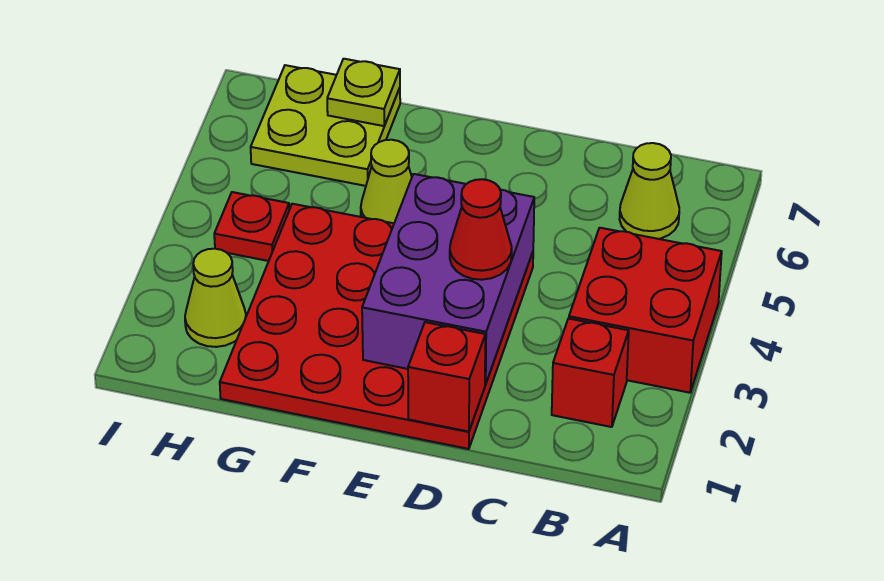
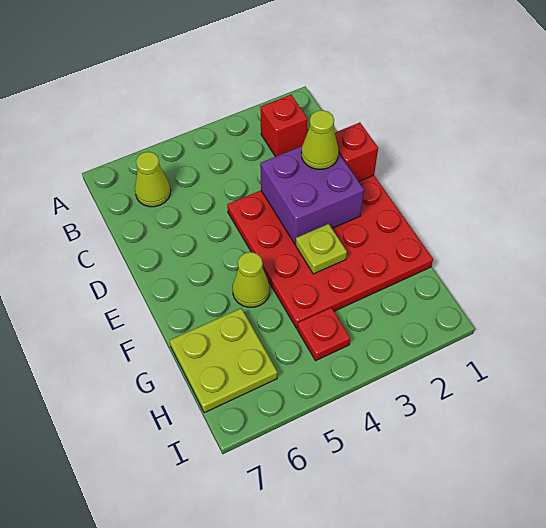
red brick A3:B4 level 1 -> none
purple brick D2:E4 level 2 -> purple brick D2:E3 level 2
red cone D3 level 3 -> none
lime plate G7 level 2 -> lime plate F3 level 2
lime cone H2 level 1 -> lime cone D2 level 3

